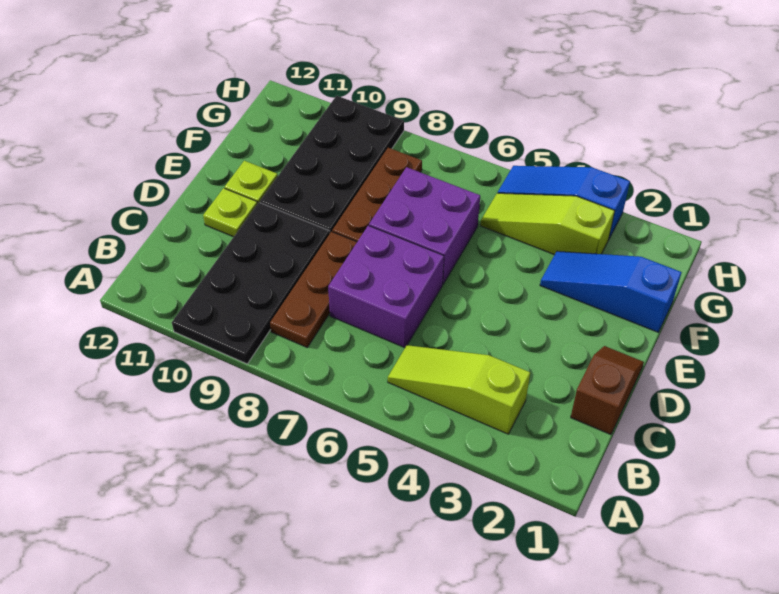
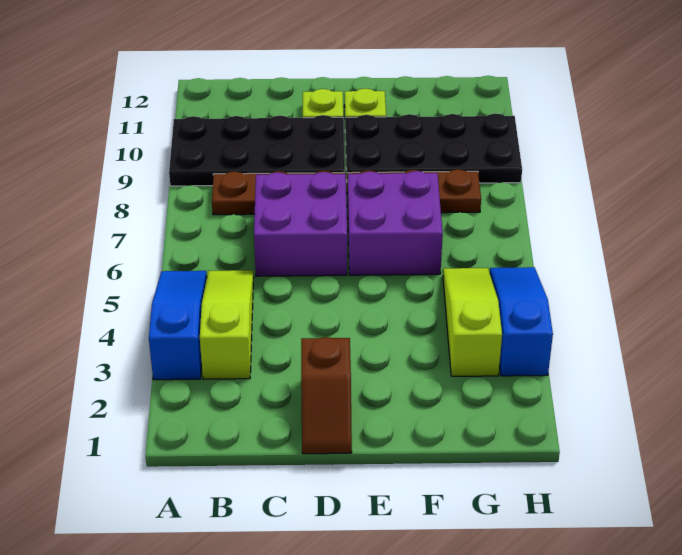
brown slope C1:D1 level 1 top C -> brown slope D1:D2 level 1 top 2
blue slope F1:F3 level 1 top 1 -> blue slope A3:A5 level 1 top 3

